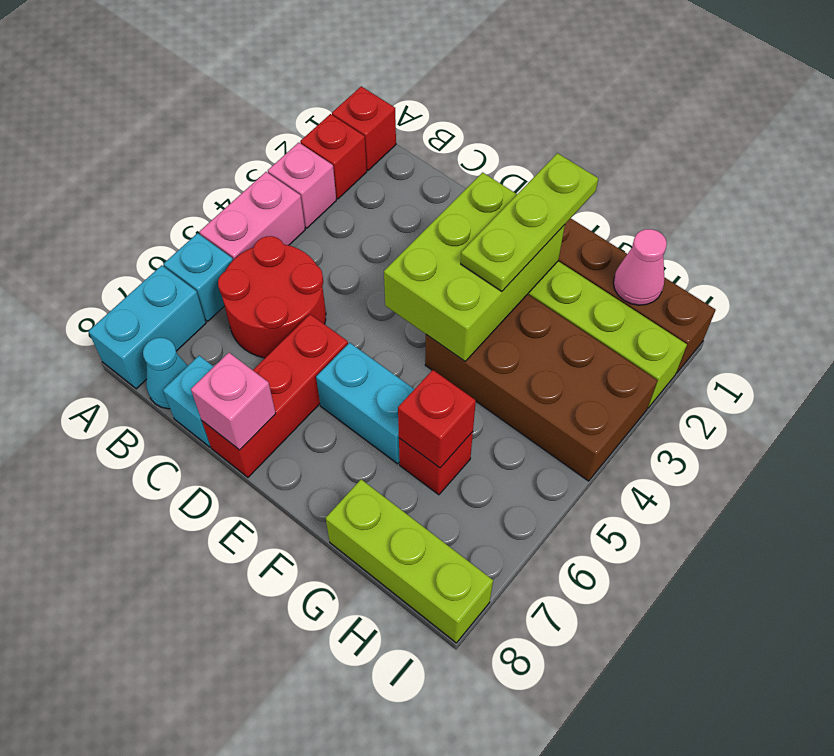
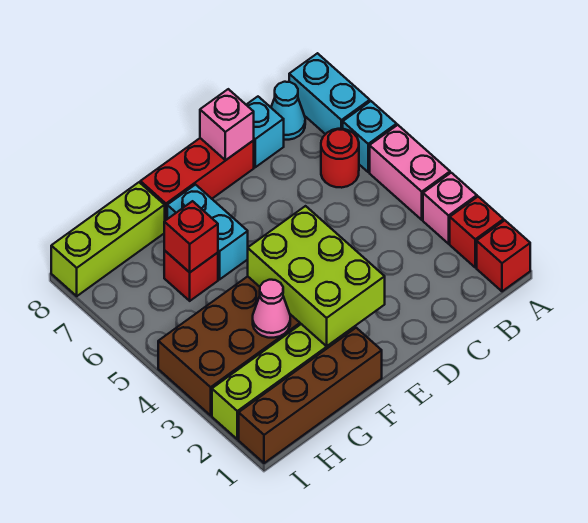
red round brick B5:C6 level 1 -> red round brick B6 level 1
red brick D6:D8 level 1 -> red brick D8:F8 level 1
cyan brick E6:F6 level 1 -> cyan brick F6:F7 level 1
lime plate F1:F3 level 3 -> none
pink cone H1 level 2 -> pink cone G3 level 2

